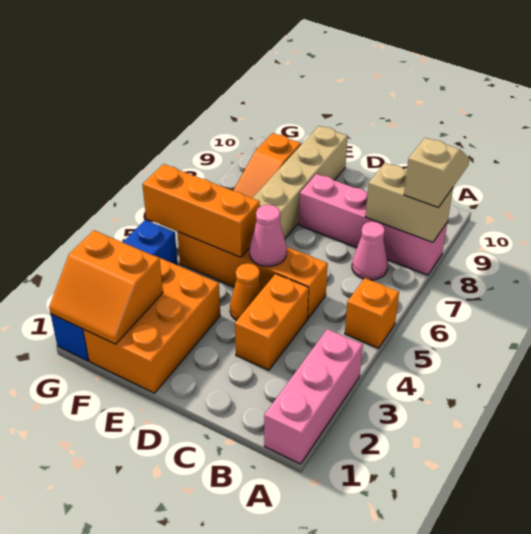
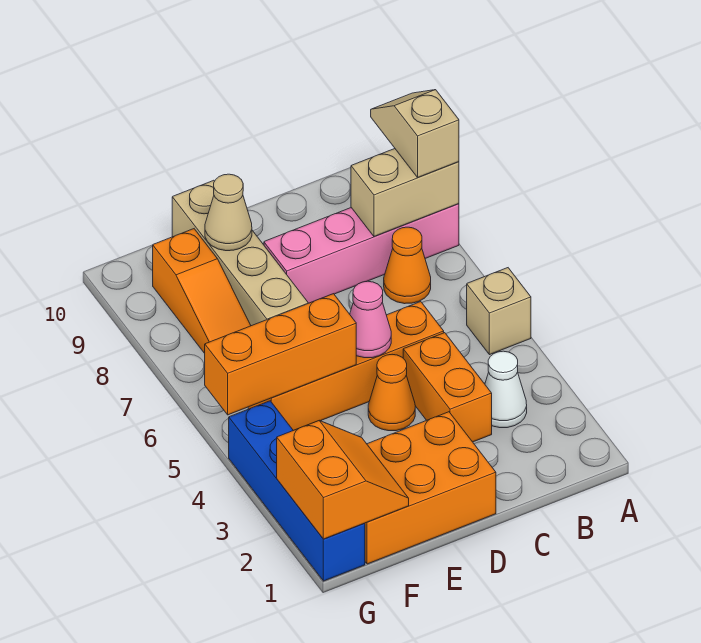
pink brick A1:A3 level 1 -> none
orange brick A5 level 1 -> tan brick A5 level 1
none -> white cone B3 level 1
pink cone B7 level 1 -> orange cone B7 level 1
orange brick E1:F3 level 1 -> orange brick D1:F2 level 1
none -> tan cone E9 level 2
orange slope F1:G2 level 2 top 2 -> orange slope F1:G2 level 2 top G

